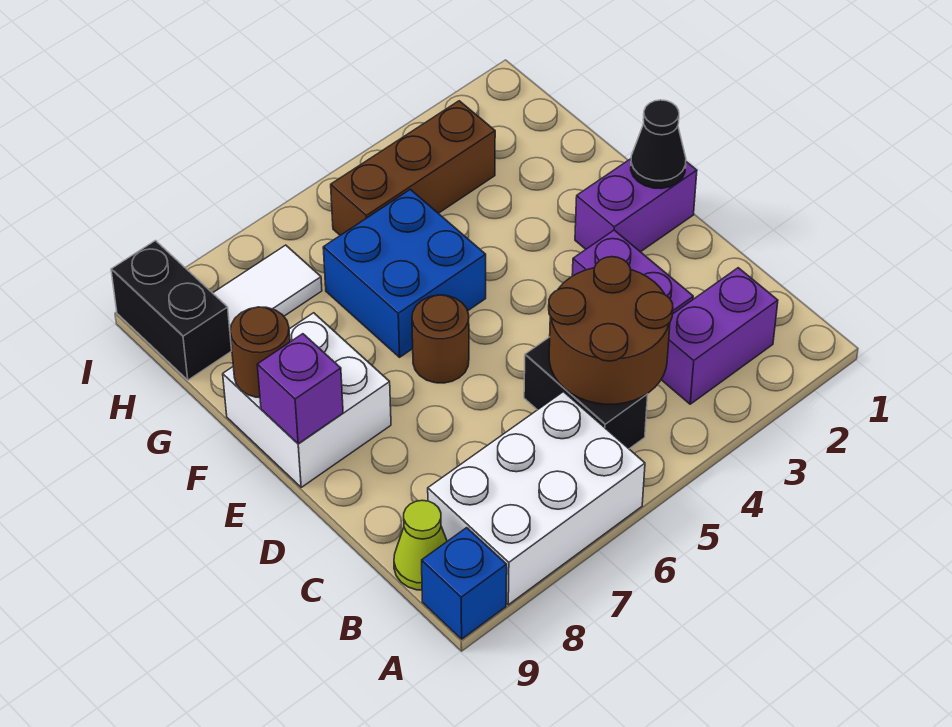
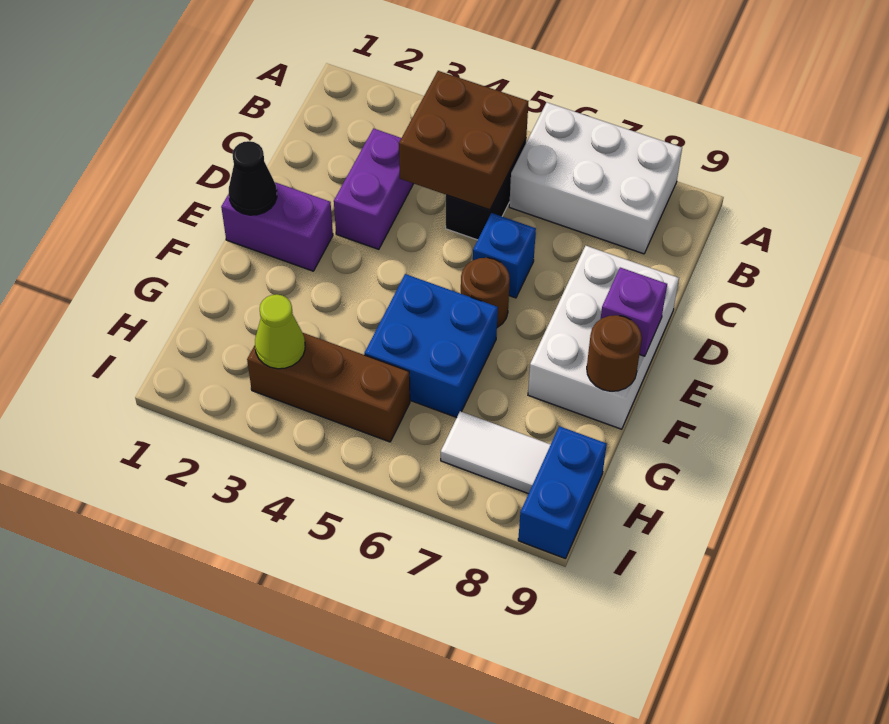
blue brick A9 level 1 -> blue brick D6 level 1
purple brick B2:B3 level 1 -> none
brown round brick B4:C5 level 2 -> brown brick B4:C5 level 2
lime cone B9 level 1 -> lime cone H3 level 2
white brick E8:F9 level 1 -> white brick D8:F9 level 1
black brick H9:I9 level 1 -> blue brick H9:I9 level 1

